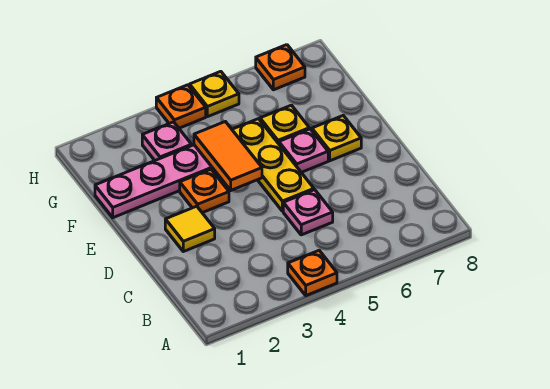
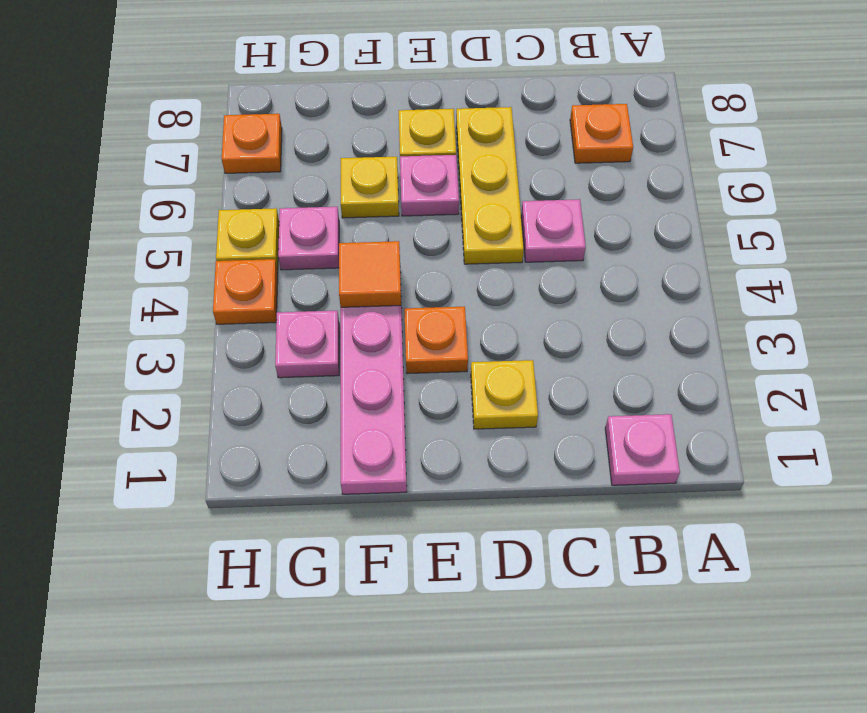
orange plate A4 level 1 -> orange plate B7 level 1
none -> pink plate B1 level 1
yellow tile D2 level 1 -> yellow plate D2 level 1
yellow plate D5:F5 level 1 -> yellow plate D5:D7 level 1
orange tile E4:F4 level 2 -> orange tile F4 level 2
none -> pink plate G5 level 1

